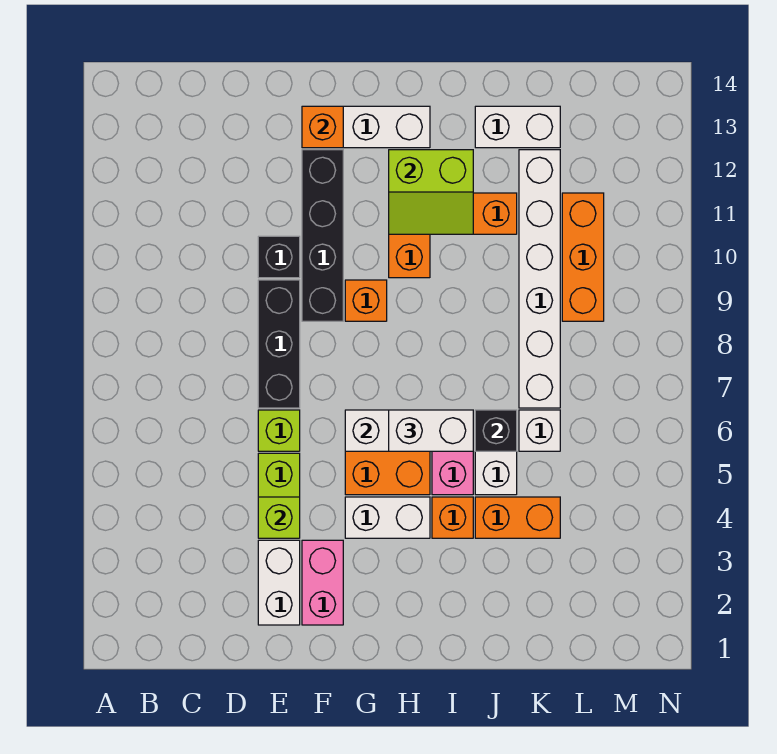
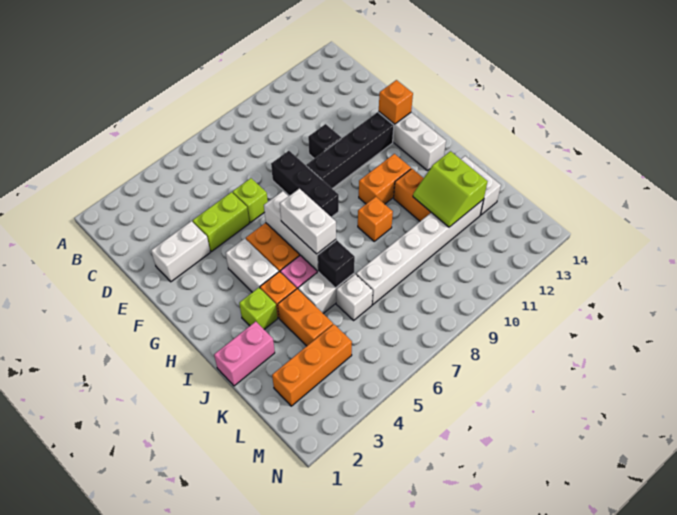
lime brick E4 level 2 -> lime brick I3 level 1
black brick E7:E9 level 1 -> black brick E8:G8 level 1
pink brick F2:F3 level 1 -> pink brick J1:J2 level 1
orange brick G9 level 1 -> orange brick I9 level 1
lime slope H11:I12 level 2 top 12 -> lime slope J11:K12 level 2 top 12
orange brick L9:L11 level 1 -> orange brick L2:L4 level 1

